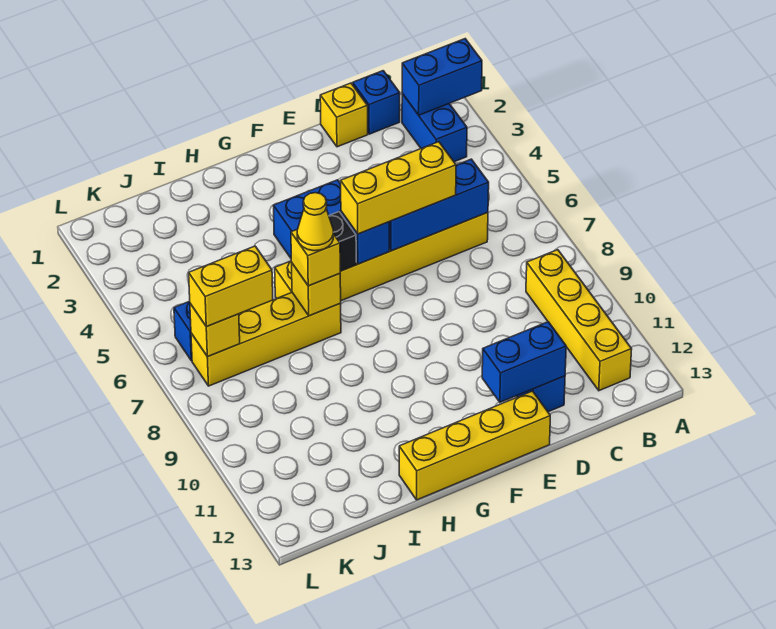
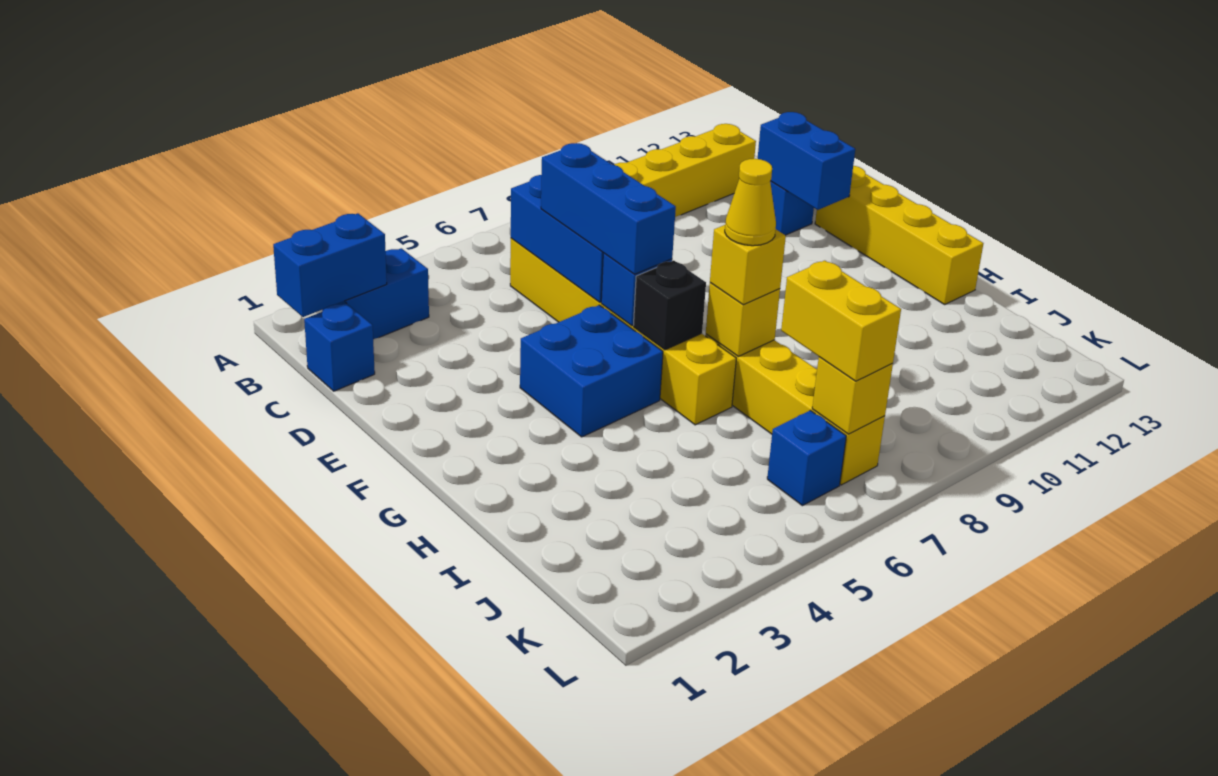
blue brick A2:B2 level 2 -> blue brick B1:B2 level 2
yellow brick D1 level 1 -> none
yellow brick D6:F6 level 3 -> blue brick D6:F6 level 3

